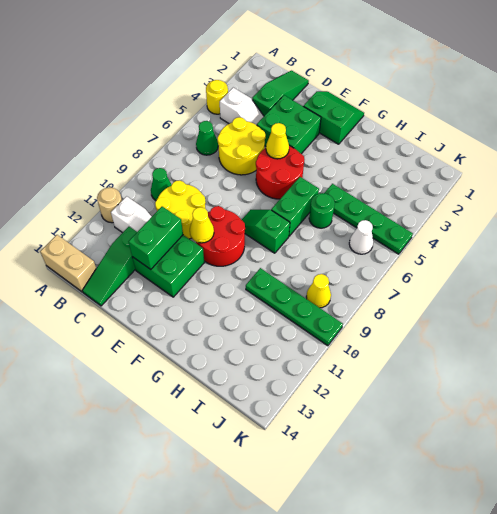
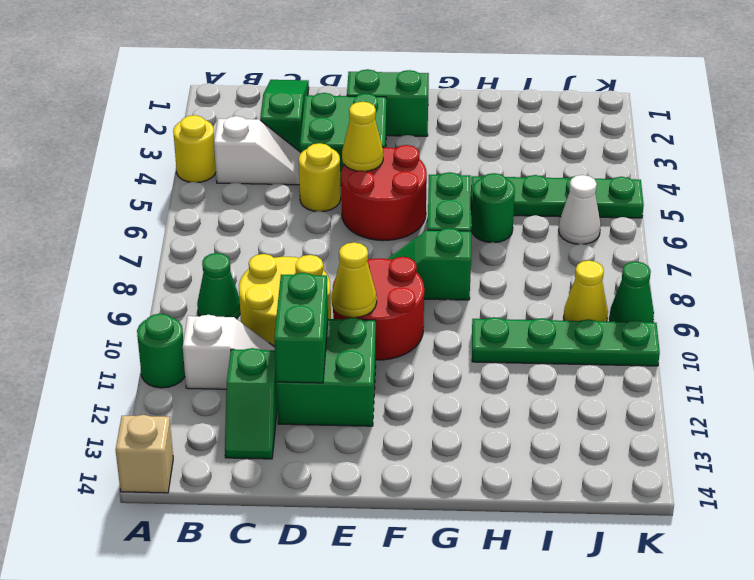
tan round brick A11 level 1 -> green round brick A11 level 1
tan brick A14:B14 level 1 -> tan brick A14 level 1
green cone B6 level 1 -> green cone K9 level 1
yellow round brick C5:D6 level 1 -> yellow round brick D5 level 1
green slope C12:C14 level 1 top 12 -> green slope C12:C13 level 1 top 12

